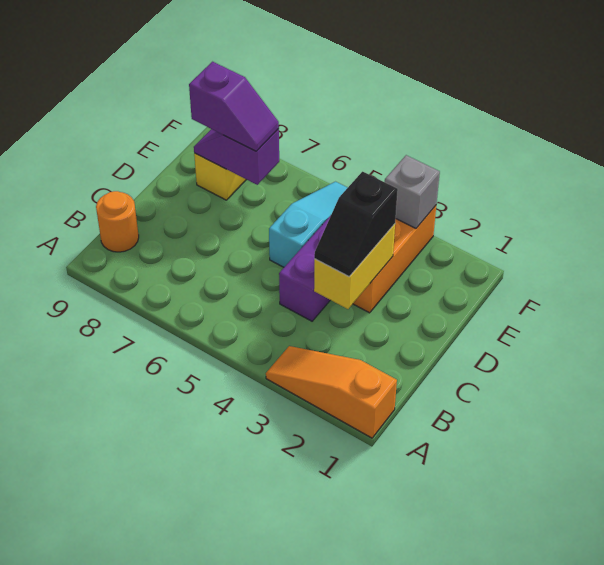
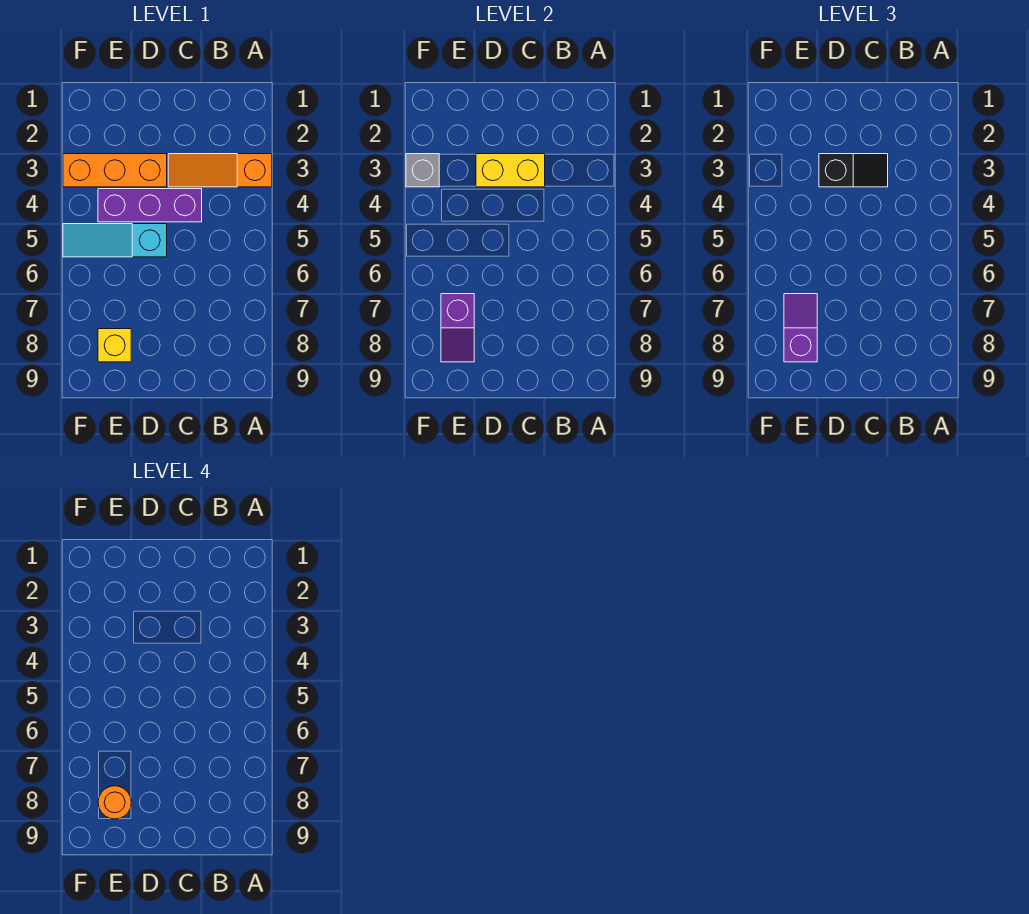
orange slope A1:A3 level 1 top 1 -> orange slope A3:C3 level 1 top A
orange round brick B9 level 1 -> orange round brick E8 level 4

